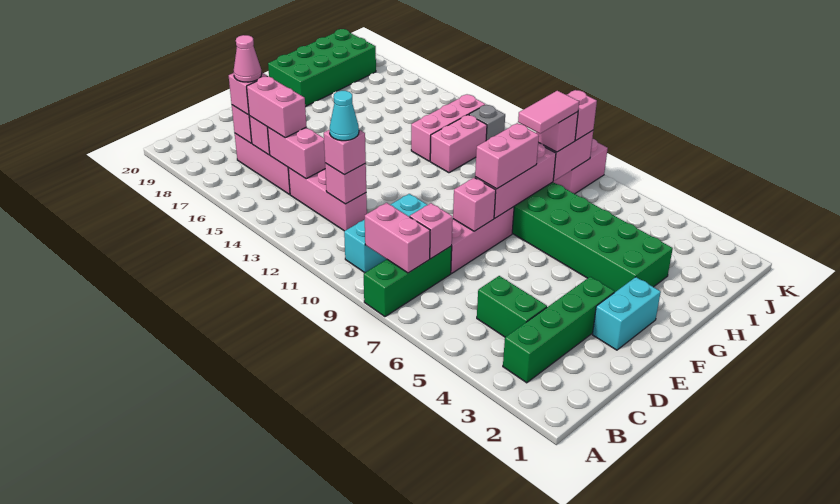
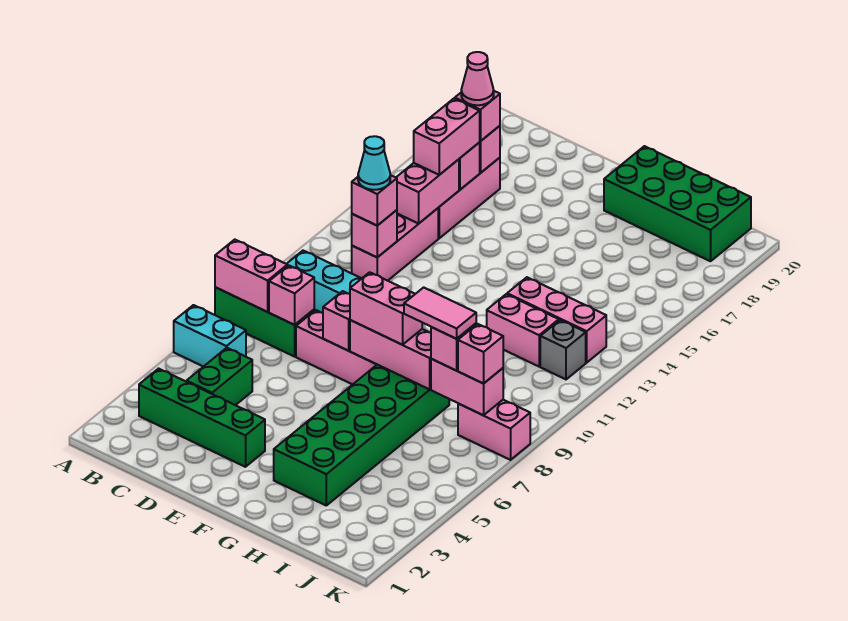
pink brick B8:B9 level 2 -> pink brick A8:B8 level 2
cyan brick E2:F2 level 1 -> cyan brick A6:B6 level 1

